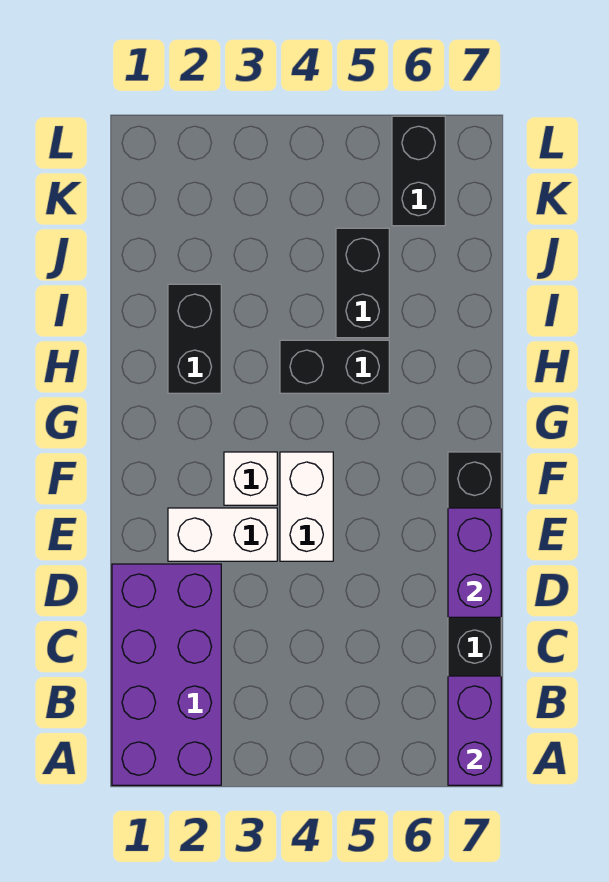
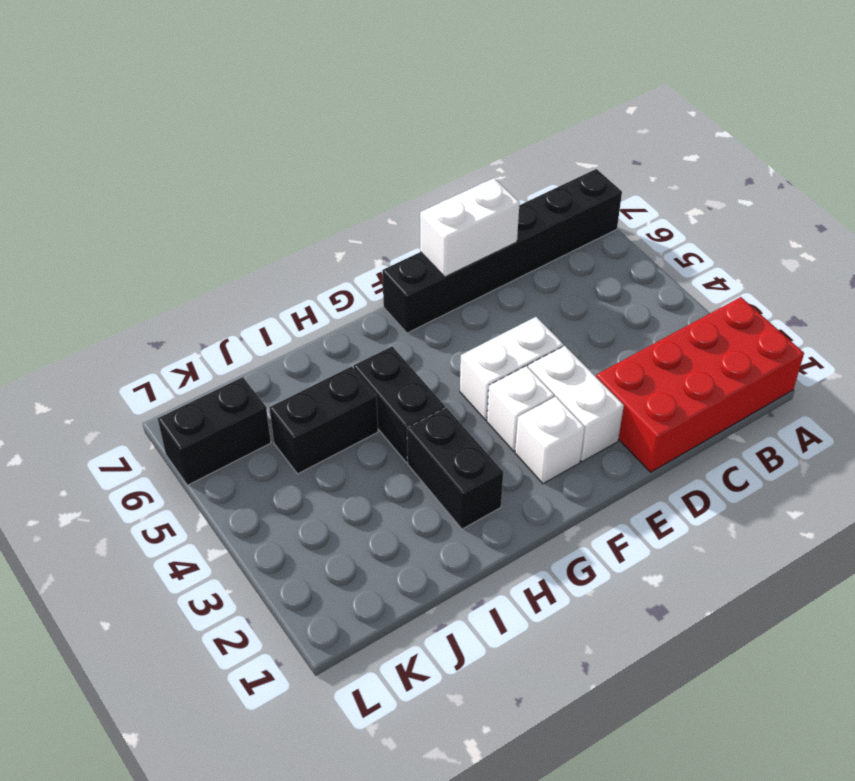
purple brick A1:D2 level 1 -> red brick A1:D2 level 1
purple brick A7:B7 level 2 -> none
purple brick D7:E7 level 2 -> white brick D7:E7 level 2
none -> white brick F2 level 1
black brick H2:I2 level 1 -> black brick H2:H3 level 1

